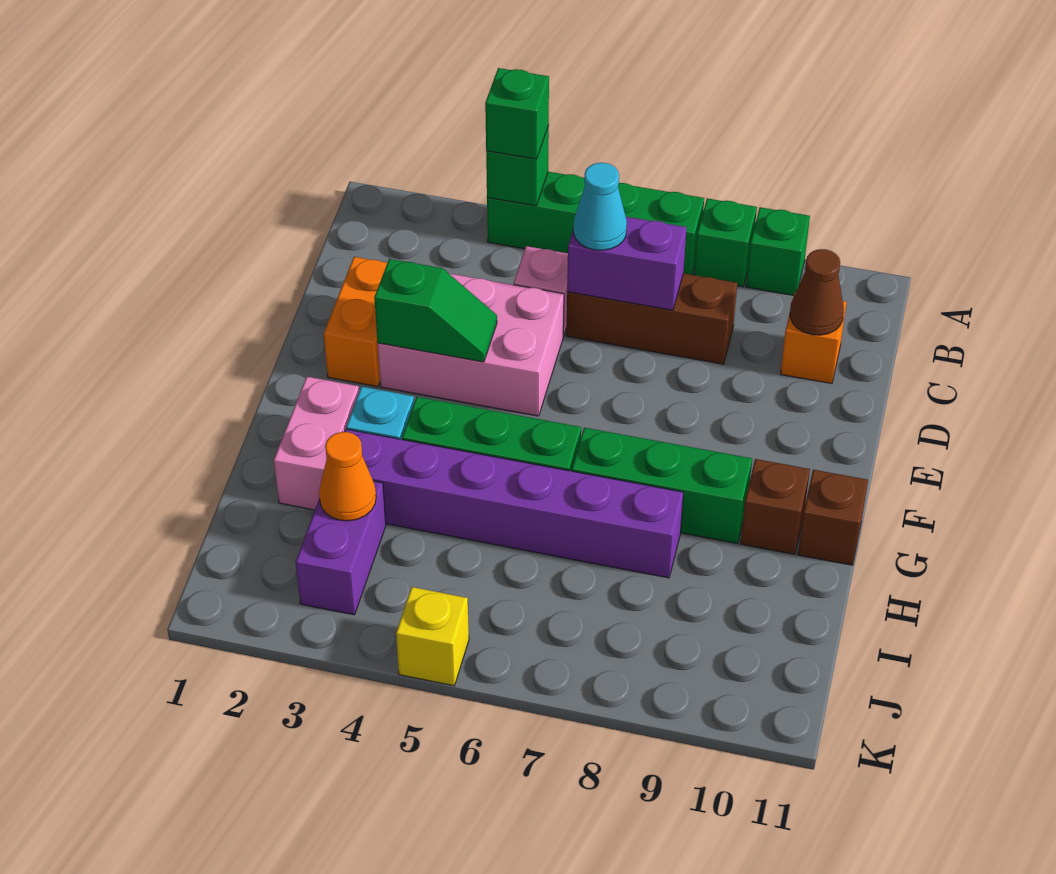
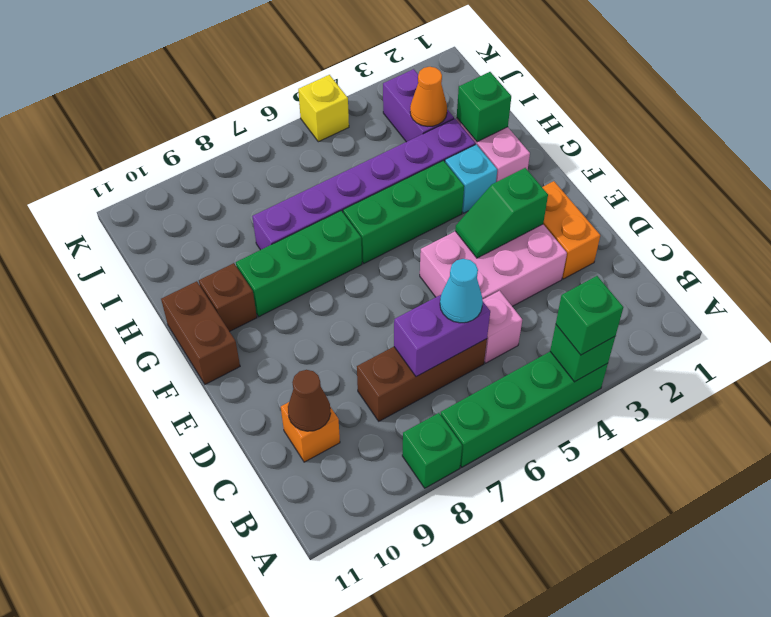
green brick A9 level 1 -> green brick H2 level 2
brown brick G11 level 1 -> brown brick F11:G11 level 1

